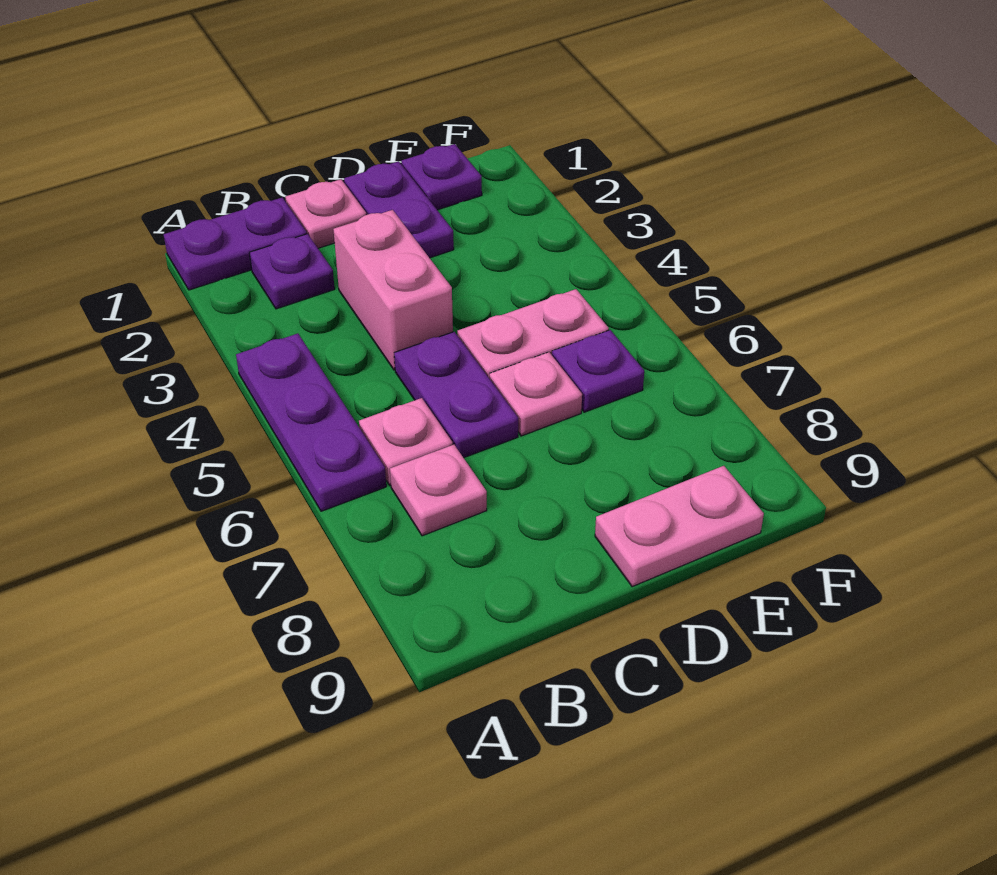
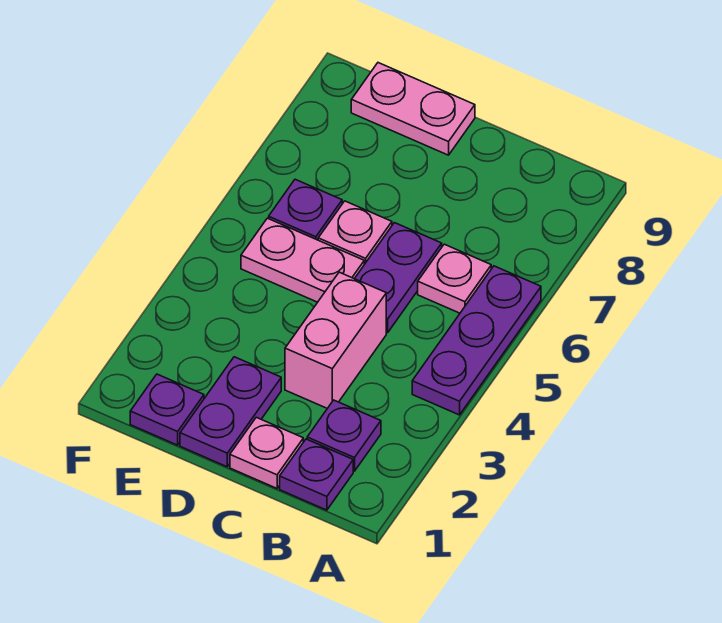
purple plate A1:B1 level 1 -> purple plate B1 level 1
pink plate B7 level 1 -> none

